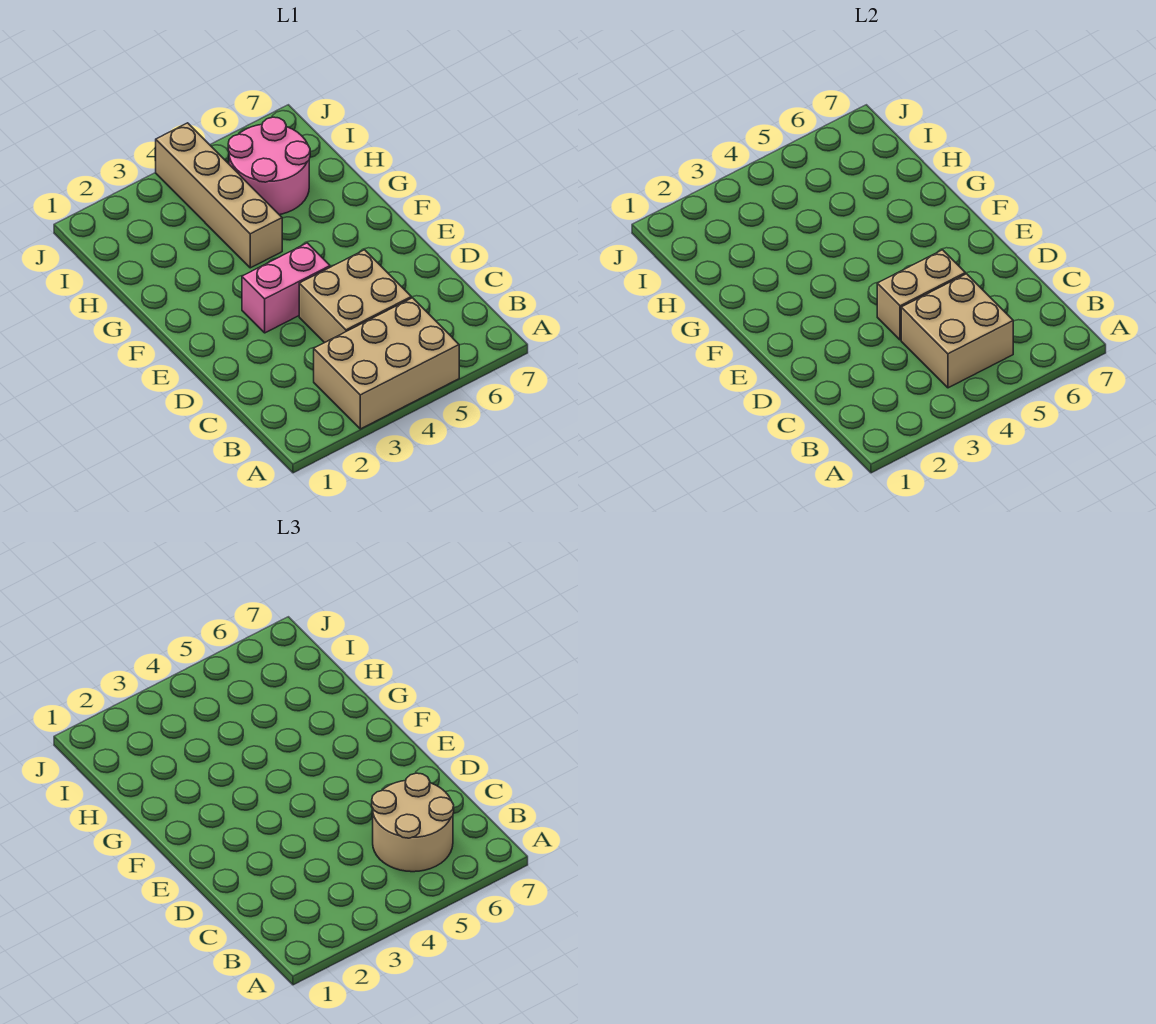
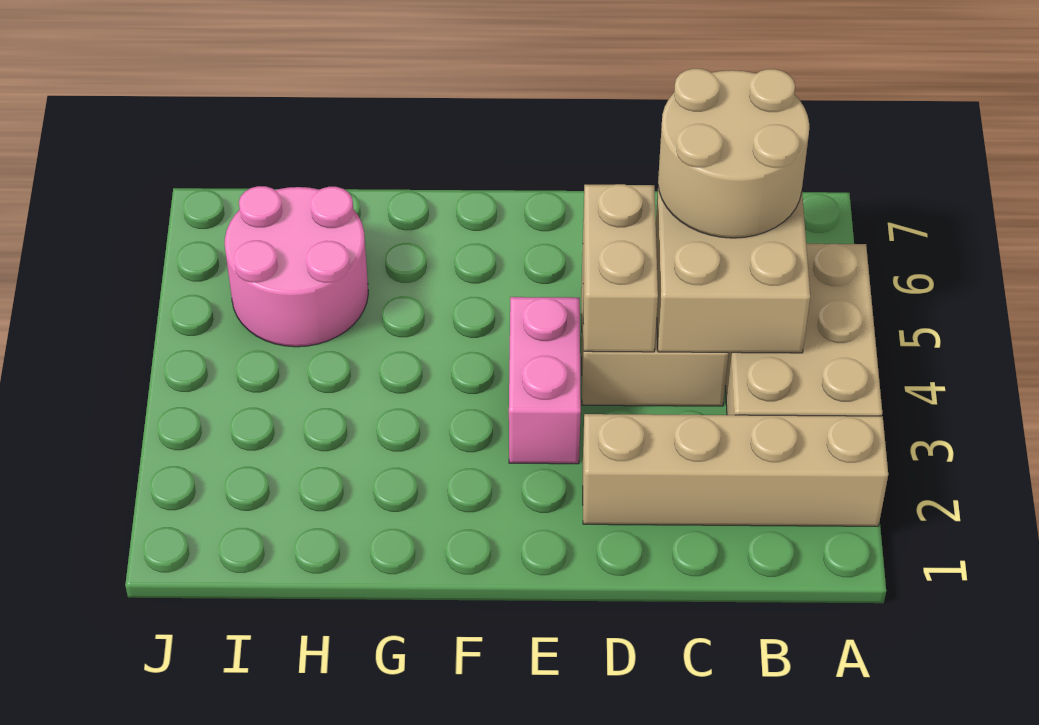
tan brick G4:J4 level 1 -> tan brick A2:D2 level 1

